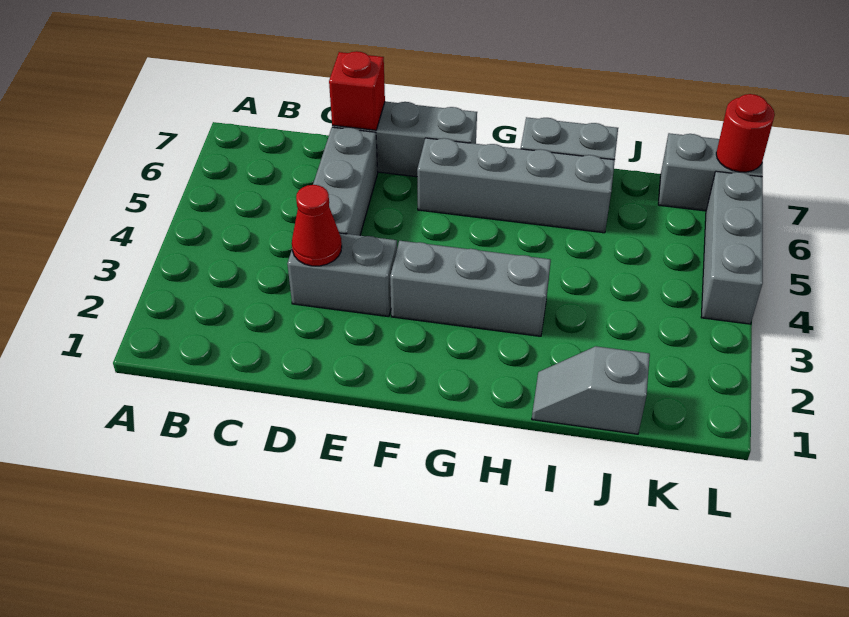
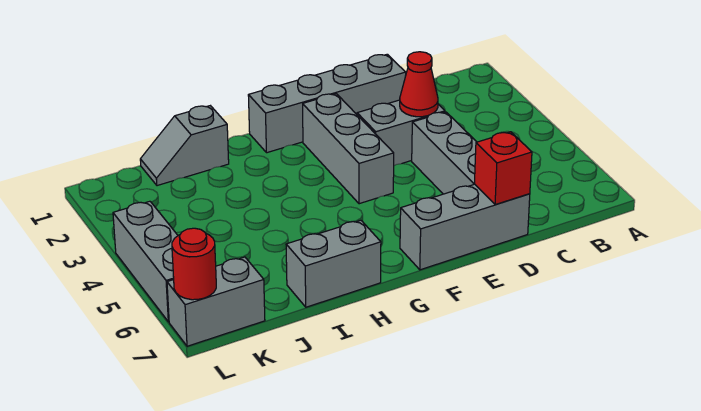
grey brick F3:H3 level 1 -> grey brick F2:F4 level 1
grey brick F6:I6 level 1 -> grey brick D1:G1 level 1
grey slope I1:J1 level 1 top J -> grey slope I1:J1 level 1 top I

